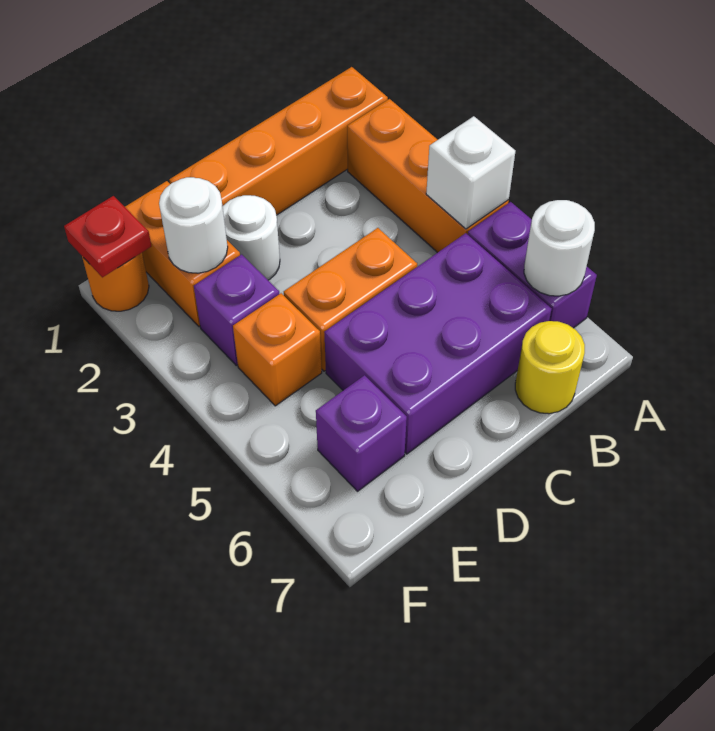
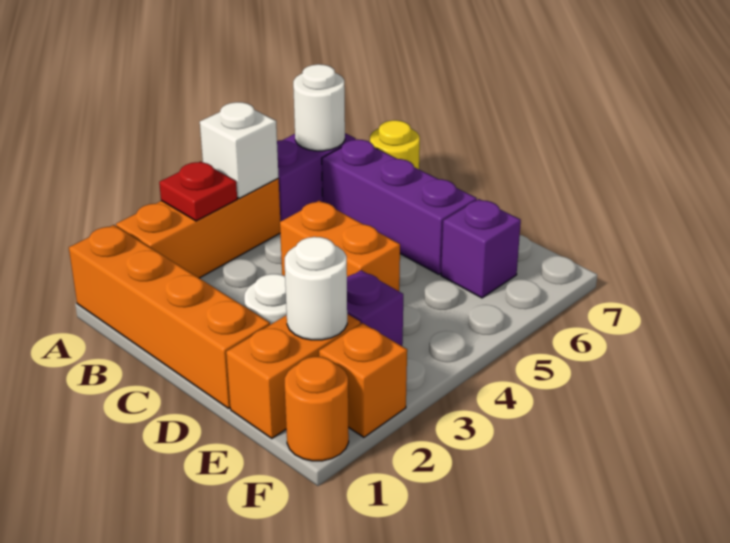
purple brick B5:D6 level 1 -> purple brick B6:D6 level 1
orange brick E4 level 1 -> orange brick F2 level 1
red plate F1 level 2 -> red plate A3 level 2

